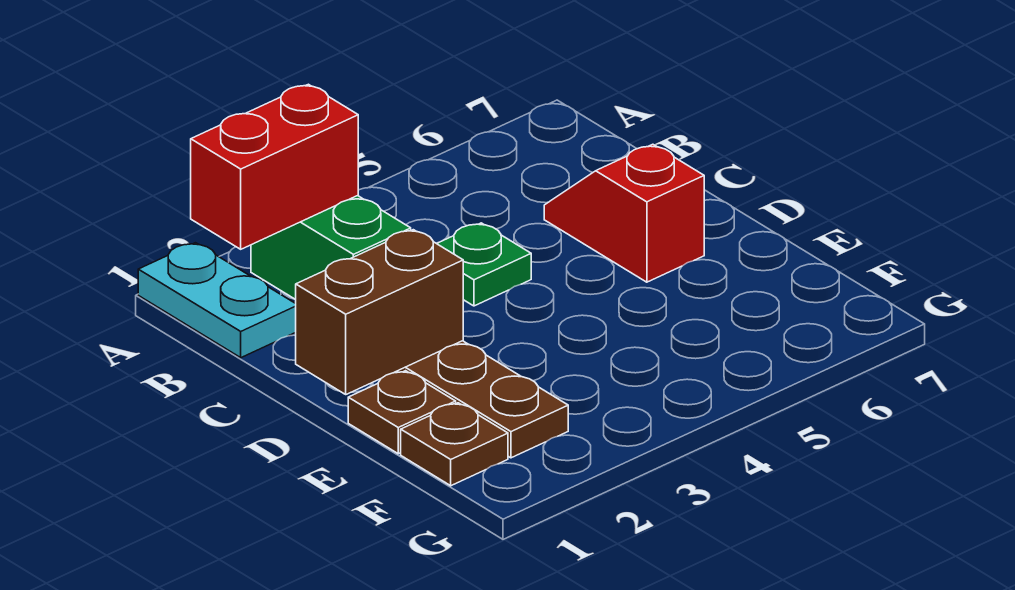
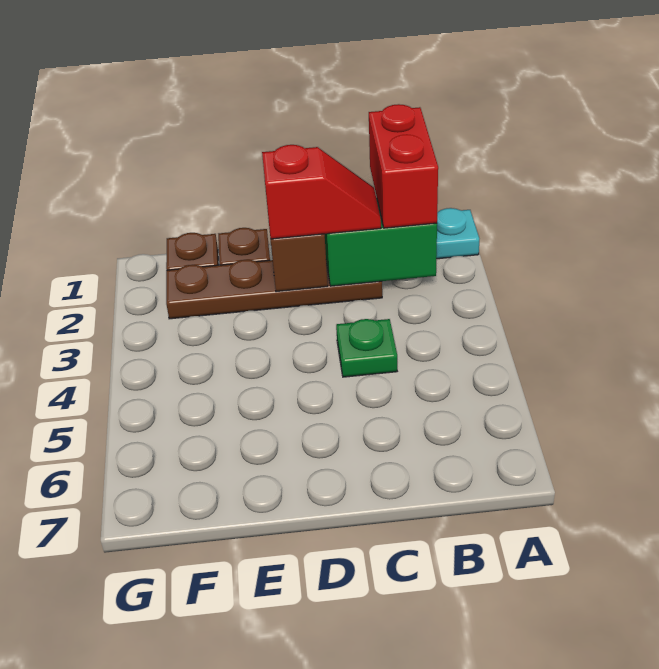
red slope C6:D6 level 1 top D -> red slope C2:D2 level 3 top D

